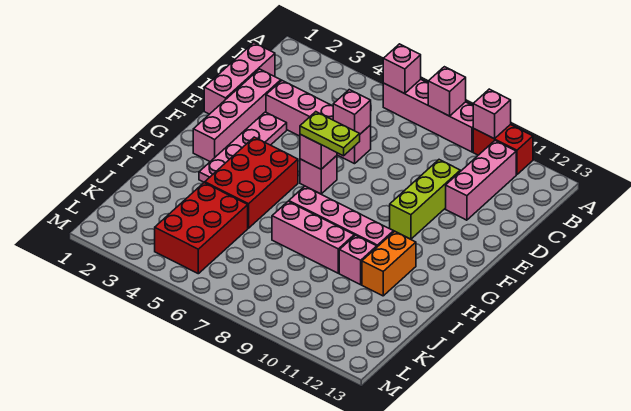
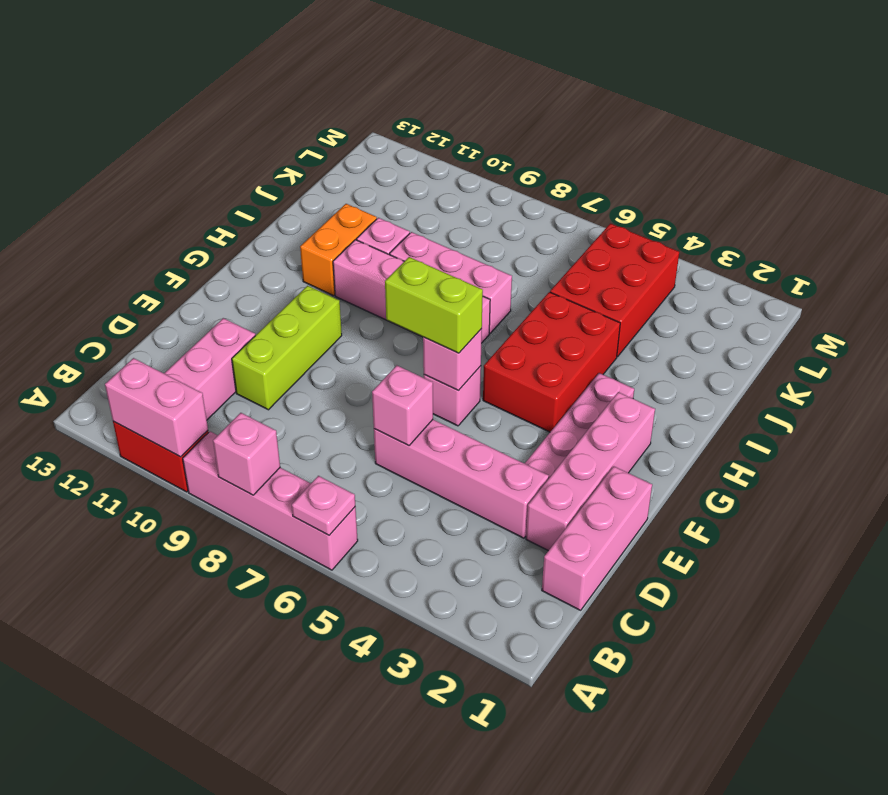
pink brick A6 level 2 -> pink plate A6 level 2
pink brick A10 level 2 -> pink brick A10:A11 level 2
lime plate F6:F7 level 3 -> lime brick F6:F7 level 3

